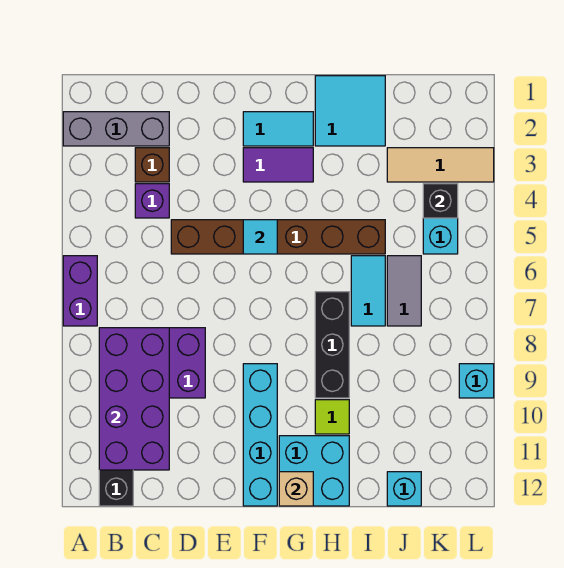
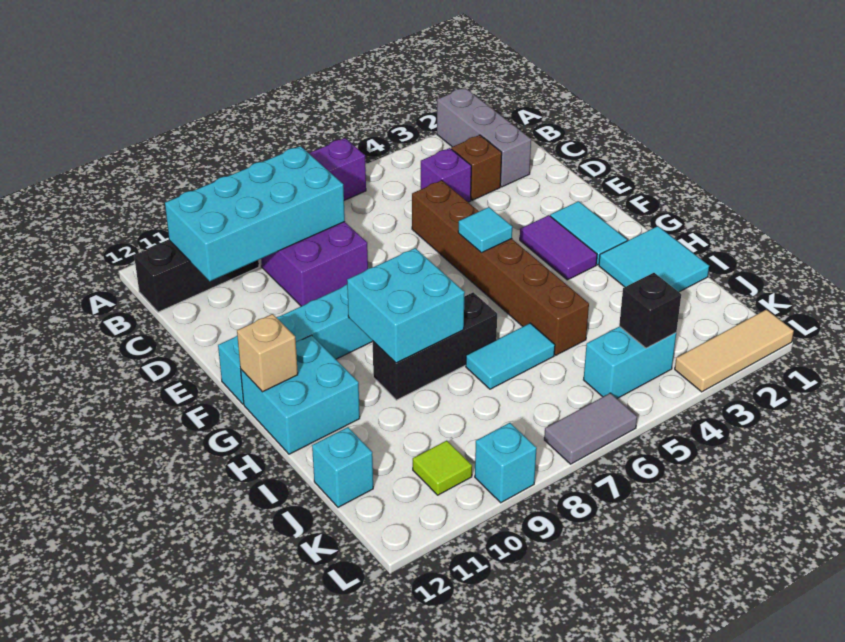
purple brick B8:C11 level 2 -> cyan brick B8:C11 level 2
none -> cyan brick G8:H9 level 2
lime tile H10 level 1 -> lime tile K10 level 1
tan tile J3:L3 level 1 -> tan tile L1:L3 level 1
grey tile J6:J7 level 1 -> grey tile L6:L7 level 1

